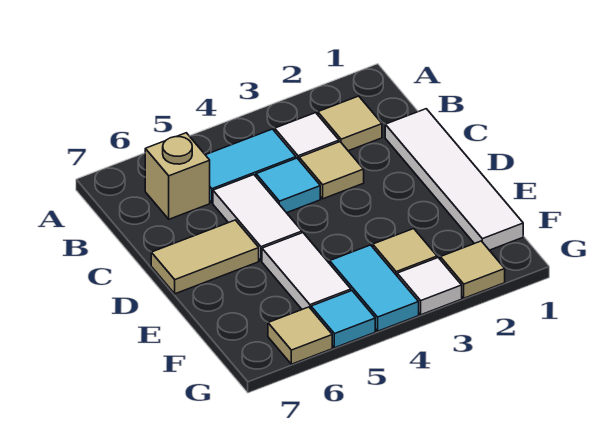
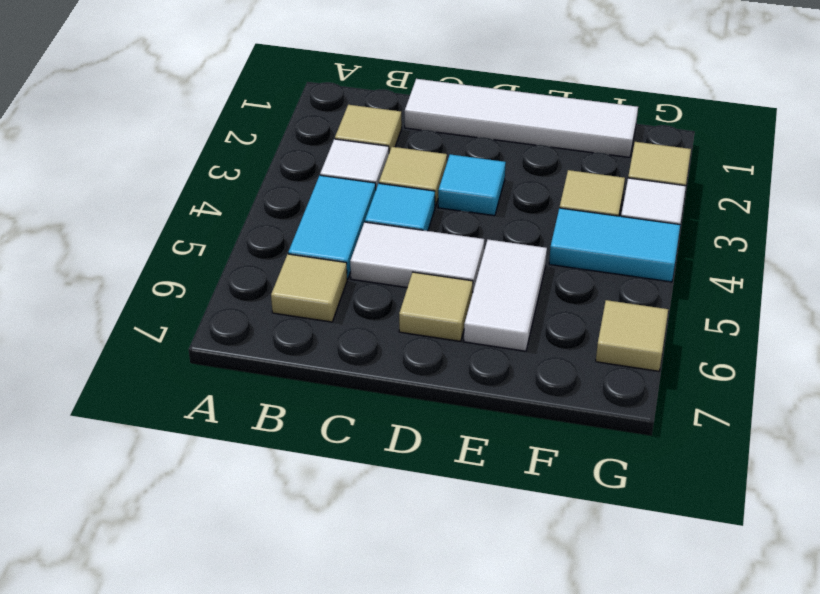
tan brick B6 level 1 -> tan tile B6 level 1
tan tile D6:D7 level 1 -> tan tile D6 level 1
white tile E5:F5 level 1 -> white tile E5:E6 level 1
cyan tile G5 level 1 -> cyan tile D3 level 1

